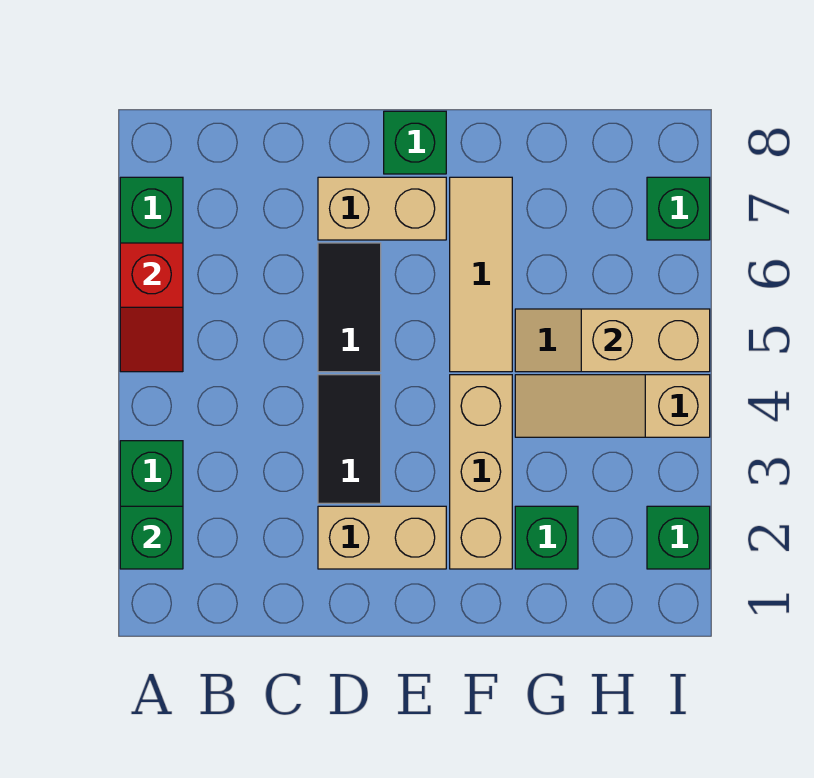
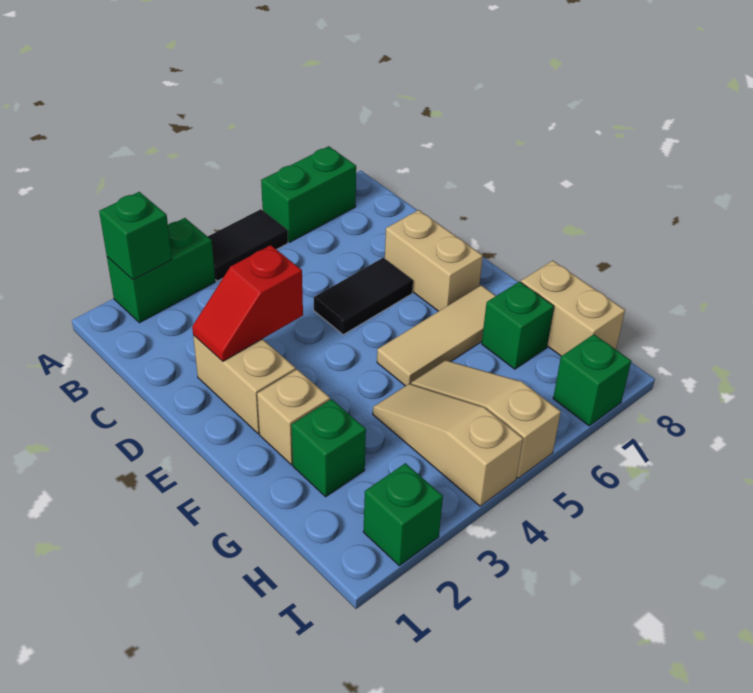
red slope A5:A6 level 2 top 6 -> red slope D2:D3 level 2 top 3
black tile D3:D4 level 1 -> black tile A4:A5 level 1
green brick E8 level 1 -> green brick G7 level 1
tan brick F2:F4 level 1 -> tan brick F2 level 1
tan brick H5:I5 level 2 -> tan brick G8:H8 level 1

